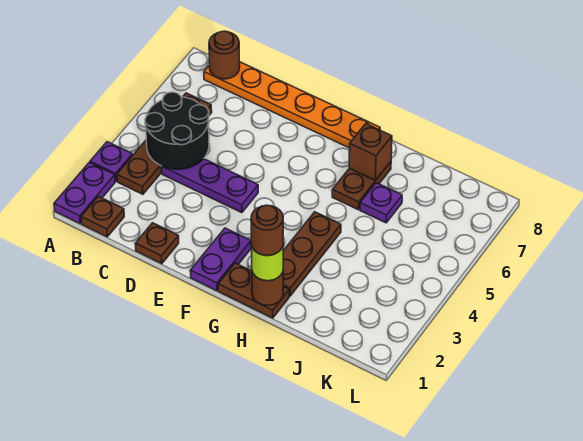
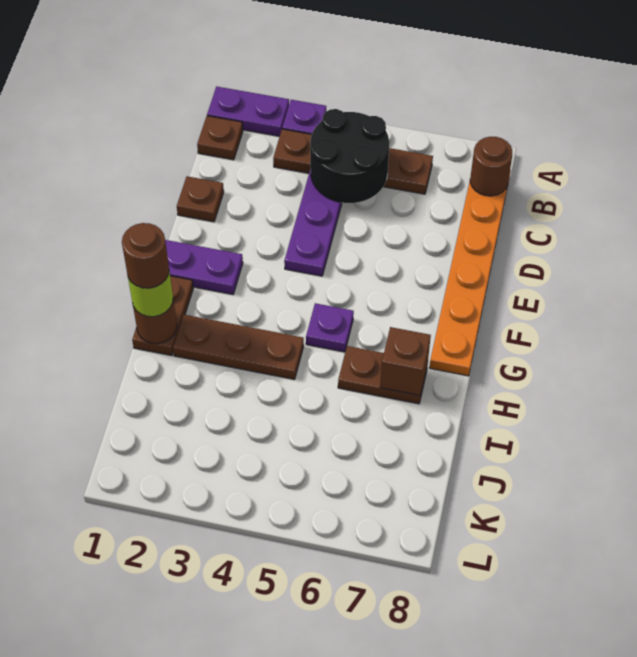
purple plate I6 level 1 -> purple plate G5 level 1

